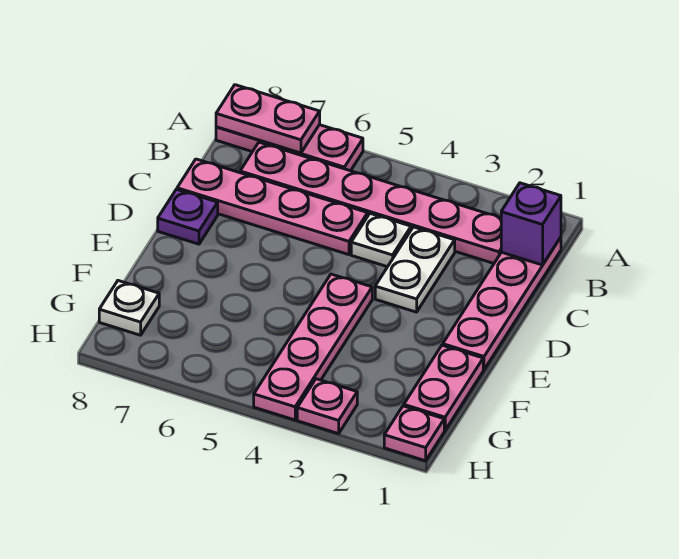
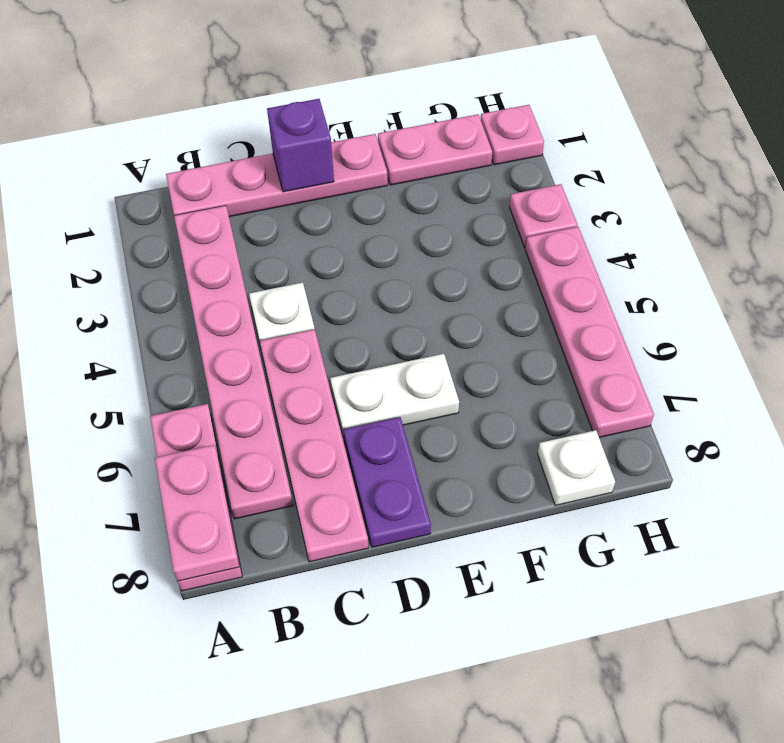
purple brick B1 level 2 -> purple brick D1 level 2
white plate C3:D3 level 1 -> white plate D6:E6 level 1
purple plate D8 level 1 -> purple plate D7:D8 level 1
pink plate E4:H4 level 1 -> pink plate H4:H7 level 1

